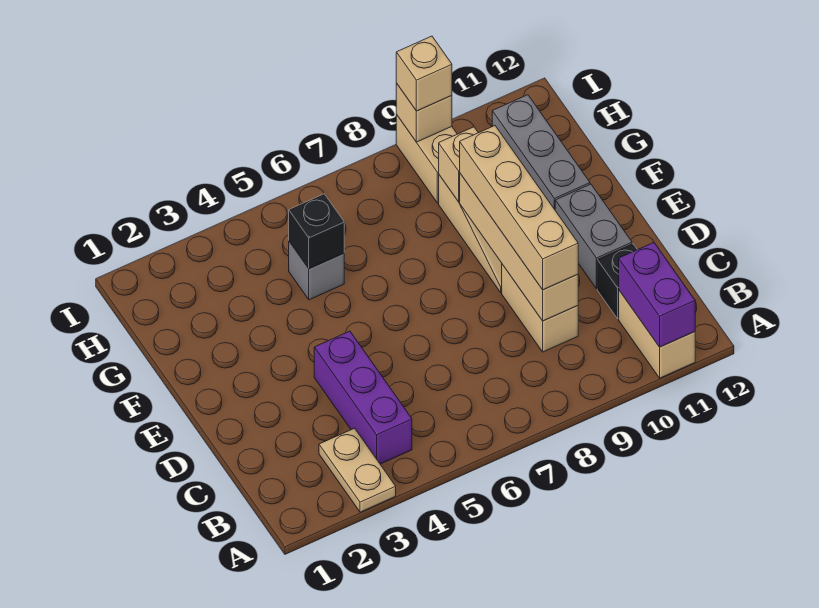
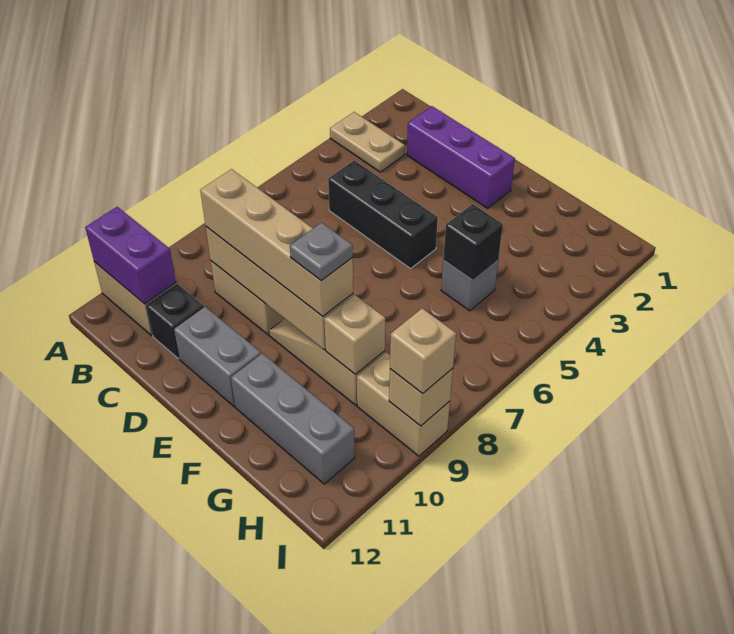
purple brick B4:D4 level 1 -> purple brick C2:E2 level 1
none -> black brick C5:E5 level 1
none -> grey plate F9 level 4

